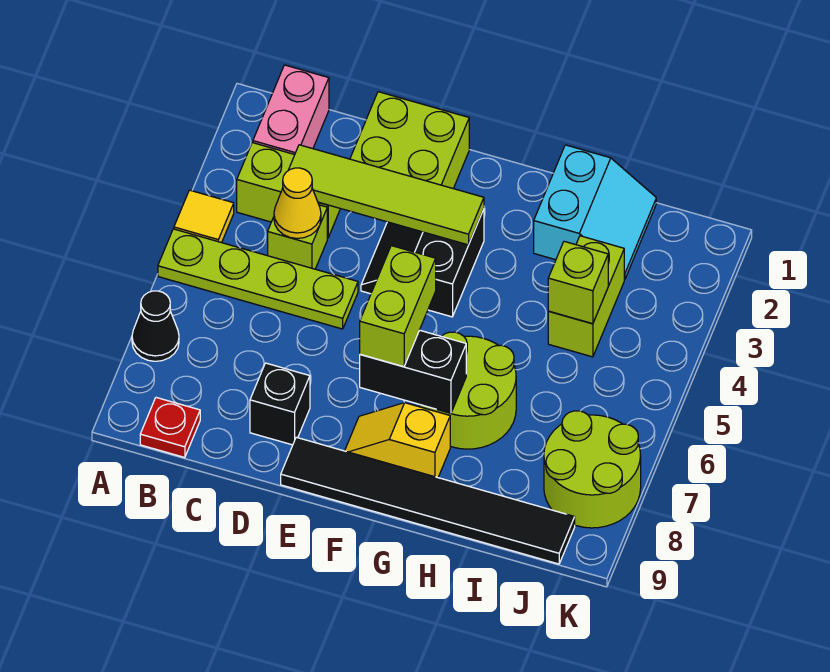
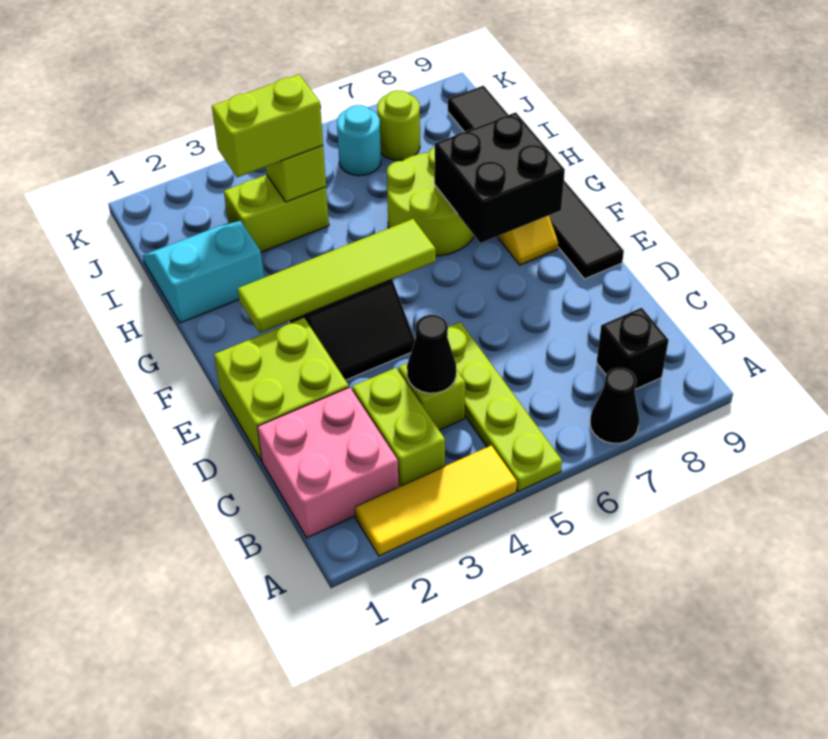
yellow tile A4 level 1 -> yellow tile A2:A4 level 1
pink brick B1:B2 level 1 -> pink brick B1:C2 level 1
red plate B9 level 1 -> none
lime tile C3:F3 level 2 -> lime tile F2:F5 level 2
yellow cone C4 level 2 -> black cone C4 level 2
black brick D8 level 1 -> black brick B8 level 1
lime brick F6:F7 level 3 -> lime brick I3:I4 level 3
black brick F7:G7 level 2 -> black brick F7:G8 level 2
none -> cyan round brick J6 level 1
lime round brick J7:K8 level 1 -> lime round brick J7 level 1

